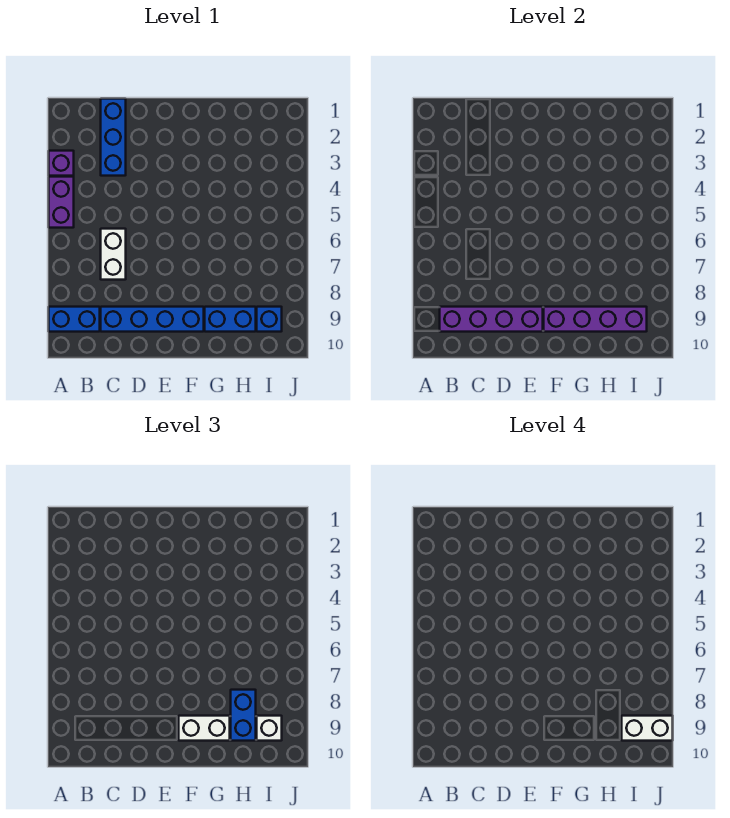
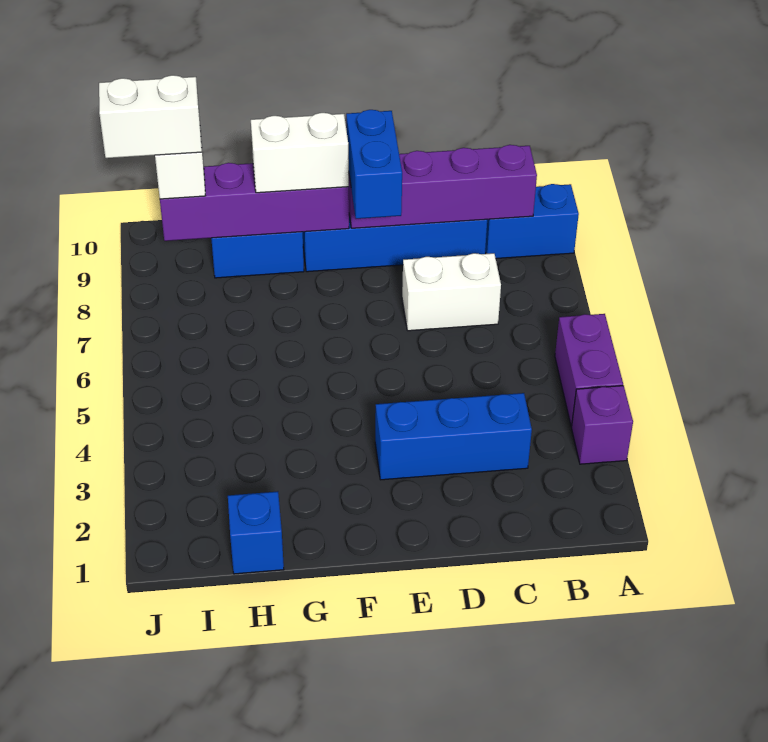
blue brick C1:C3 level 1 -> blue brick C3:E3 level 1
white brick C6:C7 level 1 -> white brick C7:D7 level 1
blue brick H8:H9 level 3 -> blue brick E8:E9 level 3
blue brick I9 level 1 -> blue brick H1 level 1

